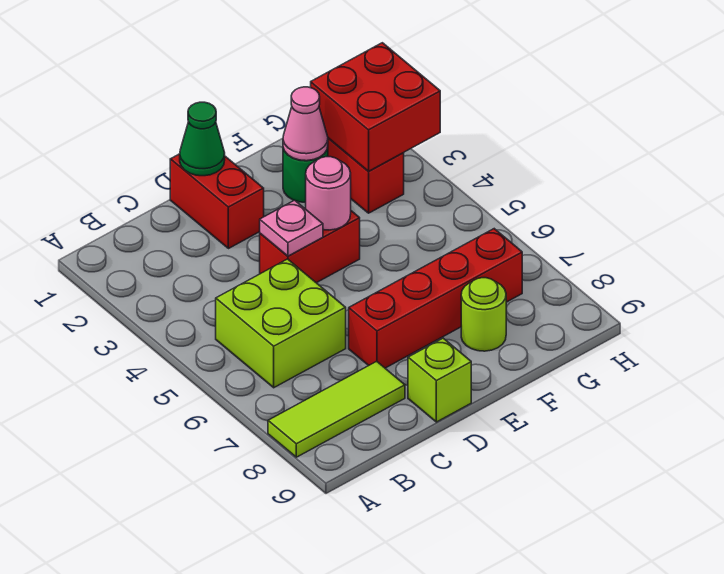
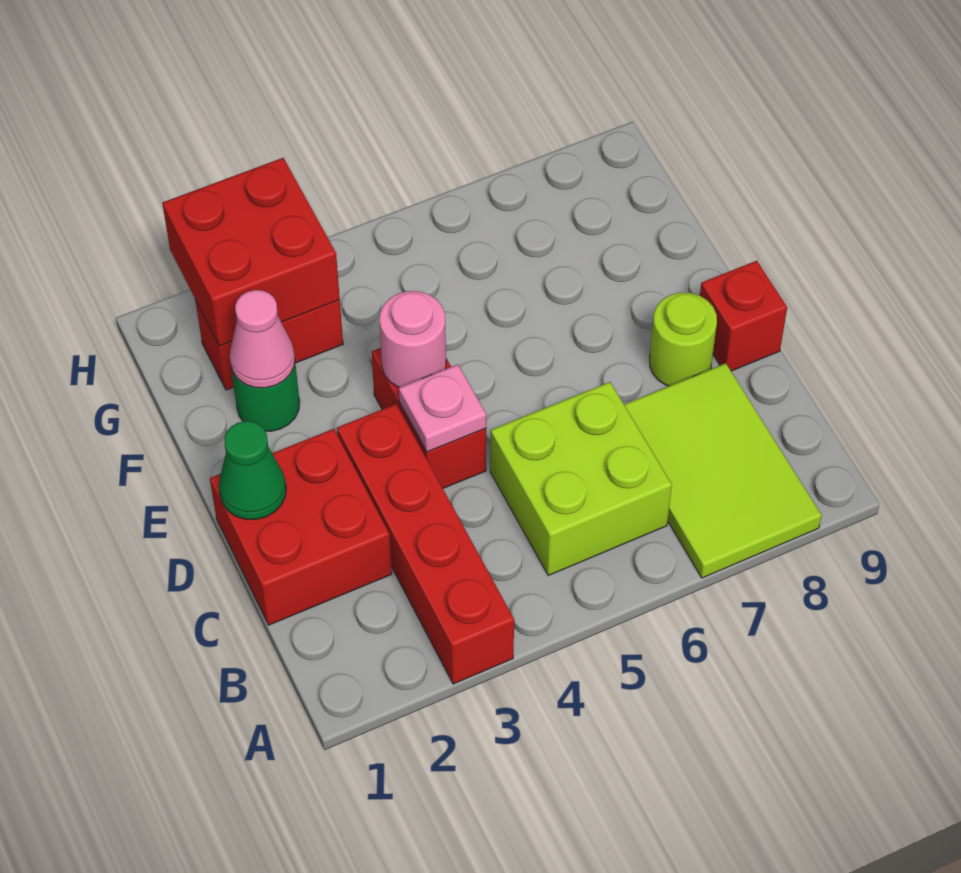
lime tile A8:C8 level 1 -> lime tile A7:C8 level 1
red brick D1:D2 level 1 -> red brick C1:D2 level 1
red brick D7:G7 level 1 -> red brick A3:D3 level 1
lime brick D9 level 1 -> red brick D9 level 1
lime round brick F8 level 1 -> lime round brick D8 level 1

